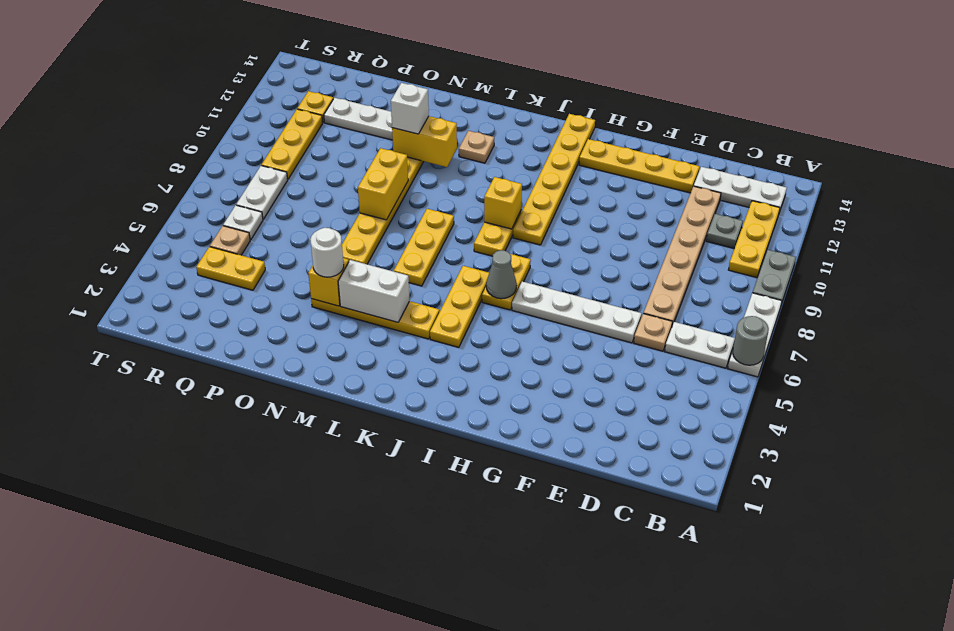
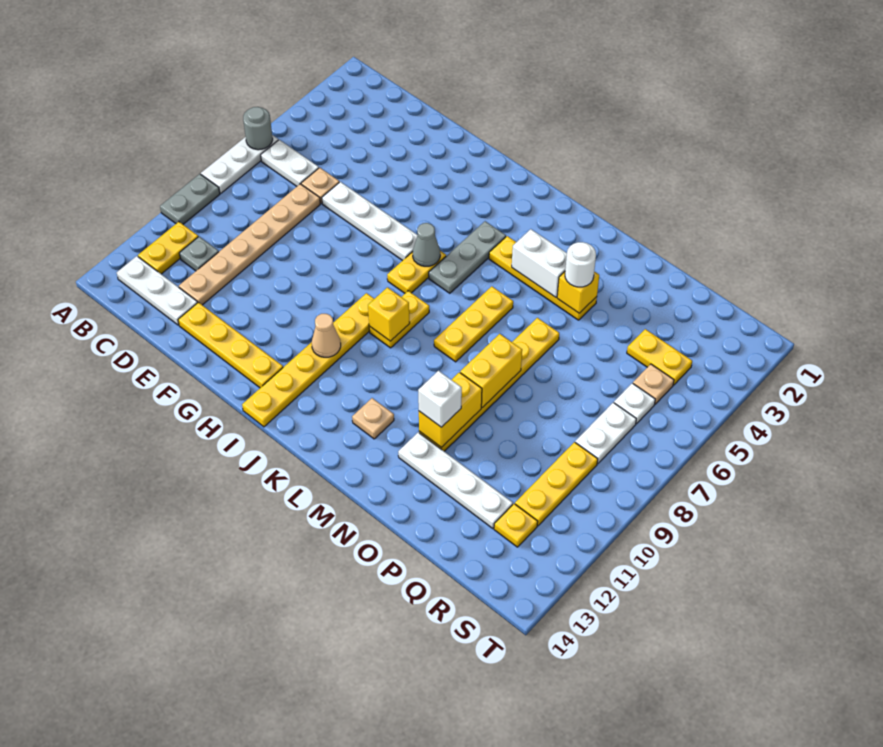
yellow plate B10:B12 level 1 -> yellow plate B11:B12 level 1
none -> tan cone I11 level 2
yellow plate J4:J6 level 1 -> grey plate J4:J6 level 1
yellow brick M11:N11 level 2 -> yellow brick N10:N11 level 2

